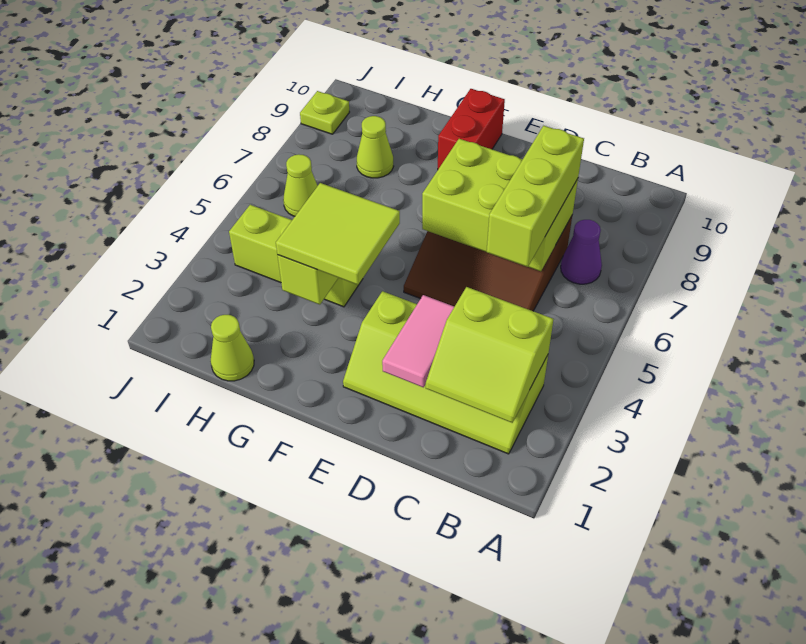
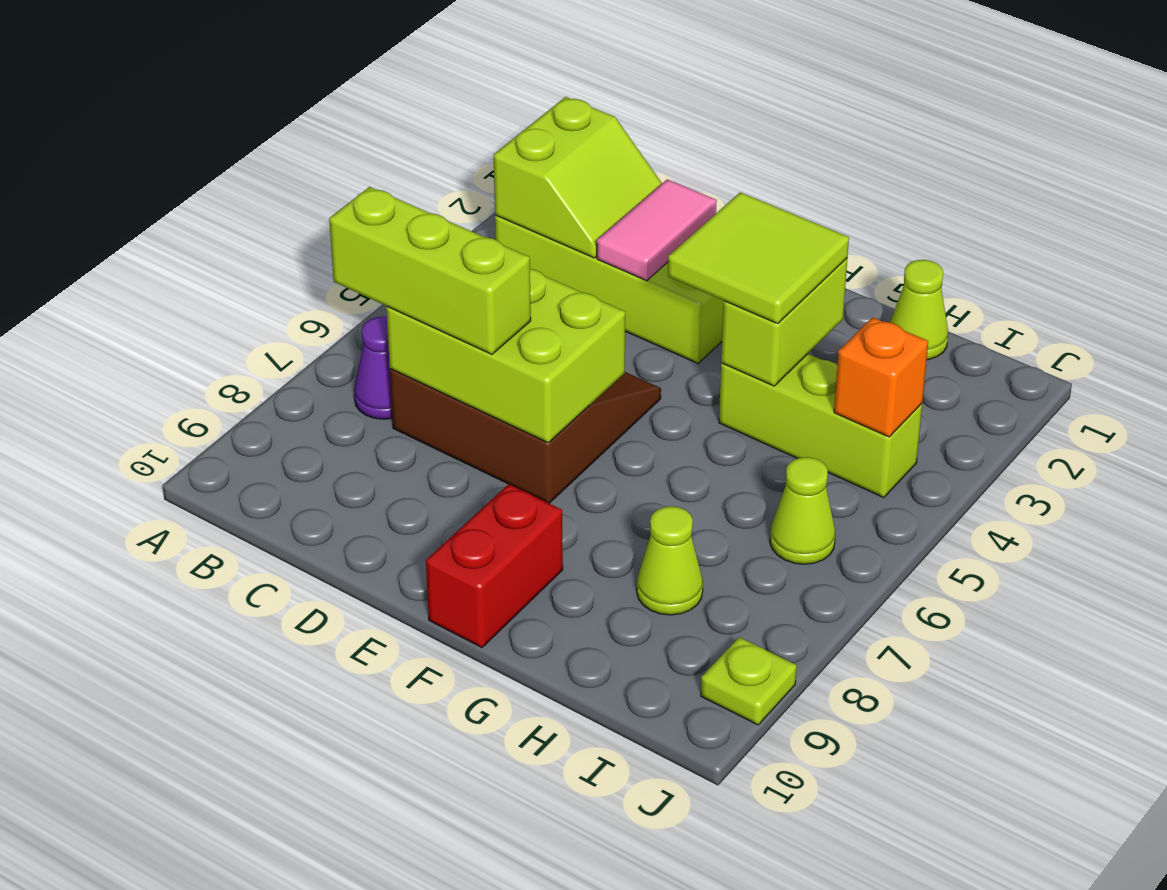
lime slope B2:C3 level 2 top 3 -> lime slope B2:C3 level 2 top B
lime brick C5:C7 level 3 -> lime brick B7:D7 level 3
none -> orange brick I4 level 2

